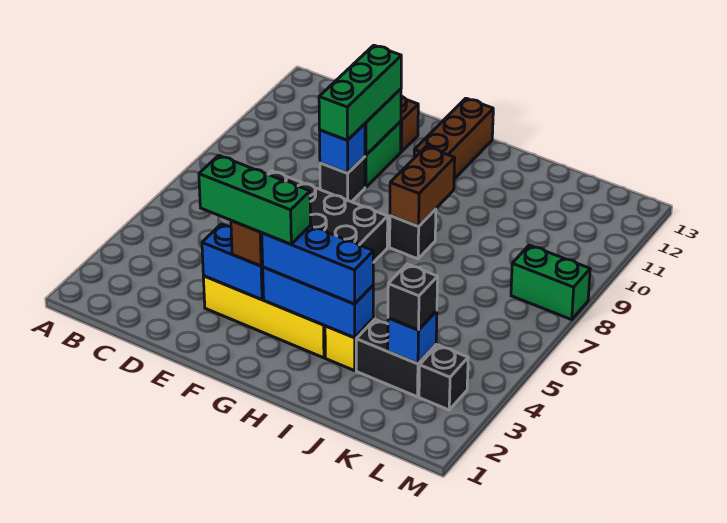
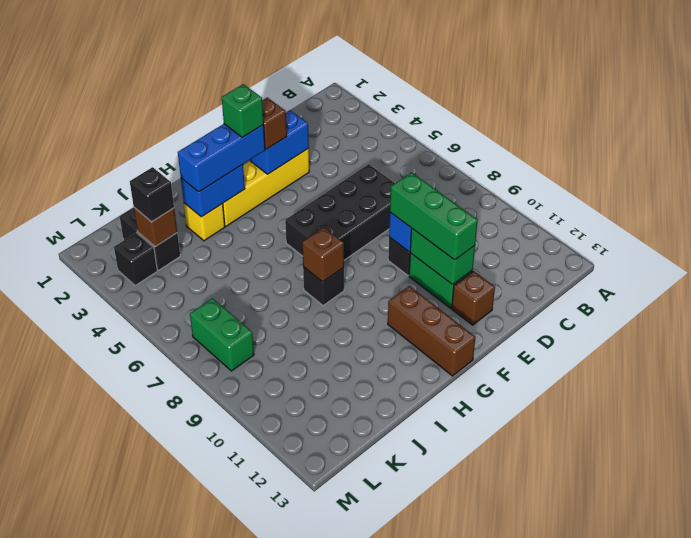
green brick E3:G3 level 4 -> green brick G3 level 4
blue brick G3:I3 level 2 -> blue brick H3:I3 level 2
brown brick H8:H9 level 2 -> brown brick H8 level 2
black brick J3:K3 level 1 -> black brick K2:K3 level 1
blue brick K3 level 2 -> brown brick K3 level 2
green brick L8:M8 level 1 -> green brick L7:L8 level 1

